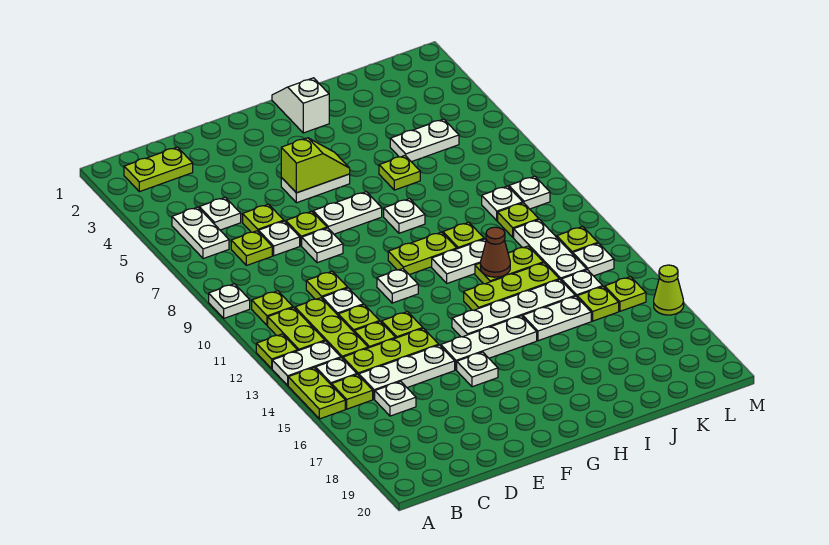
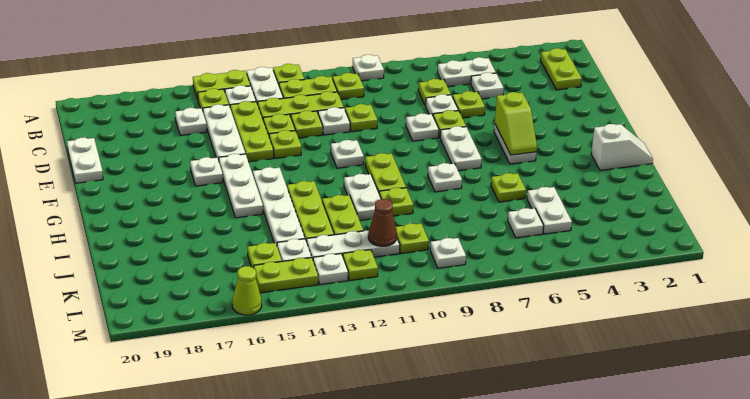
brown cone I12 level 2 -> brown cone K11 level 2
white plate I15:J15 level 1 -> white plate D20:E20 level 1
white plate K9 level 1 -> white plate K6 level 1
lime plate L15 level 1 -> lime plate L14:L15 level 1

